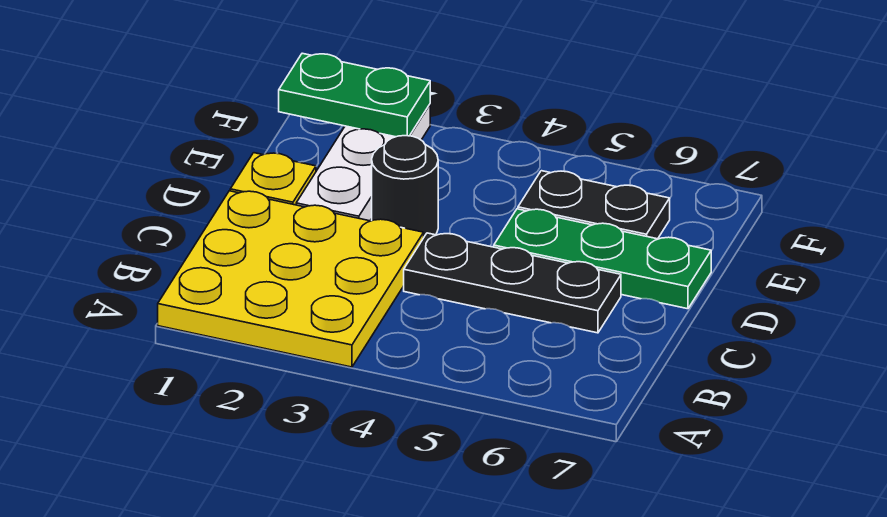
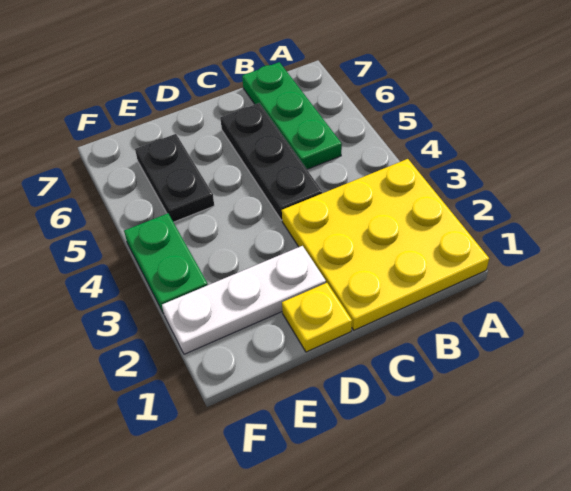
black round brick D3 level 1 -> none
green plate D5:D7 level 1 -> green plate B5:B7 level 1
green plate F1:F2 level 2 -> green plate F3:F4 level 1

